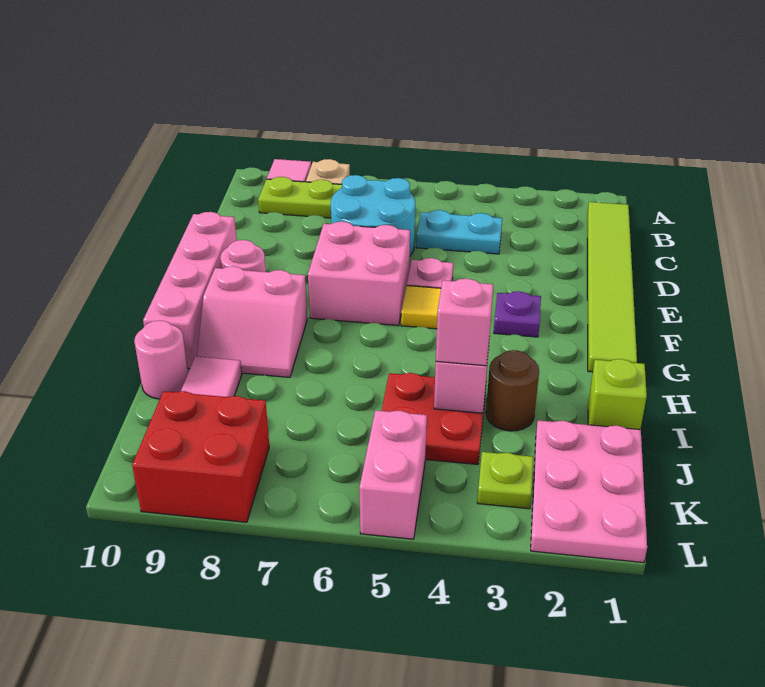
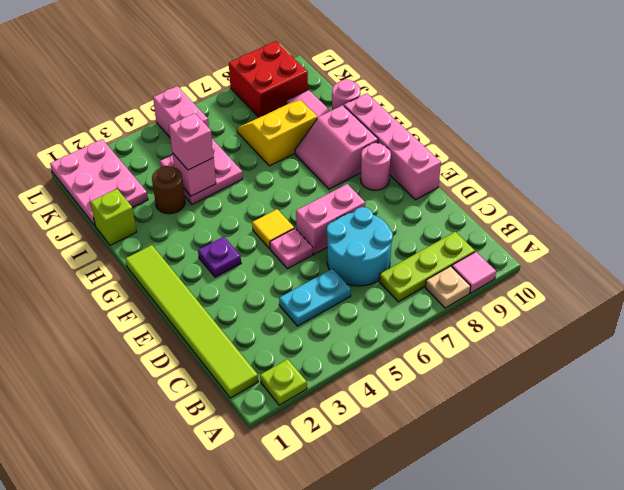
pink brick E6:F7 level 1 -> pink brick E6:E7 level 1
pink slope G8:H9 level 1 top G -> pink slope G8:H9 level 1 top 9
red plate I4:J5 level 1 -> pink plate I4:J5 level 1
none -> yellow slope I7:J8 level 1 top I
lime plate K3 level 1 -> lime plate A2 level 1

